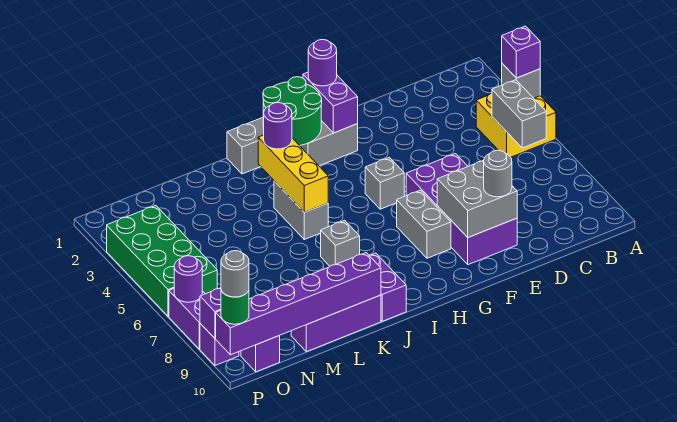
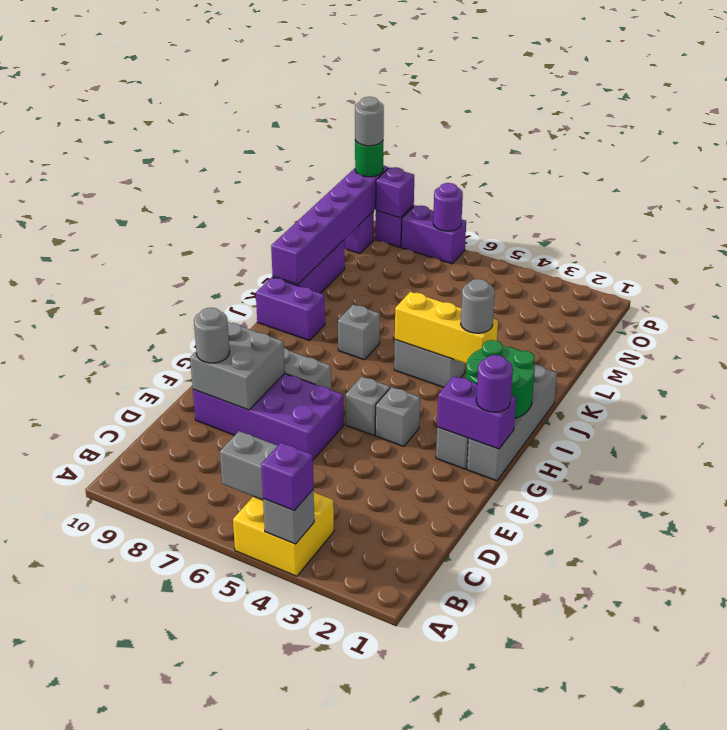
none -> grey brick G4 level 1
purple round brick J3 level 3 -> grey round brick J3 level 3
green brick O3:P6 level 1 -> none

